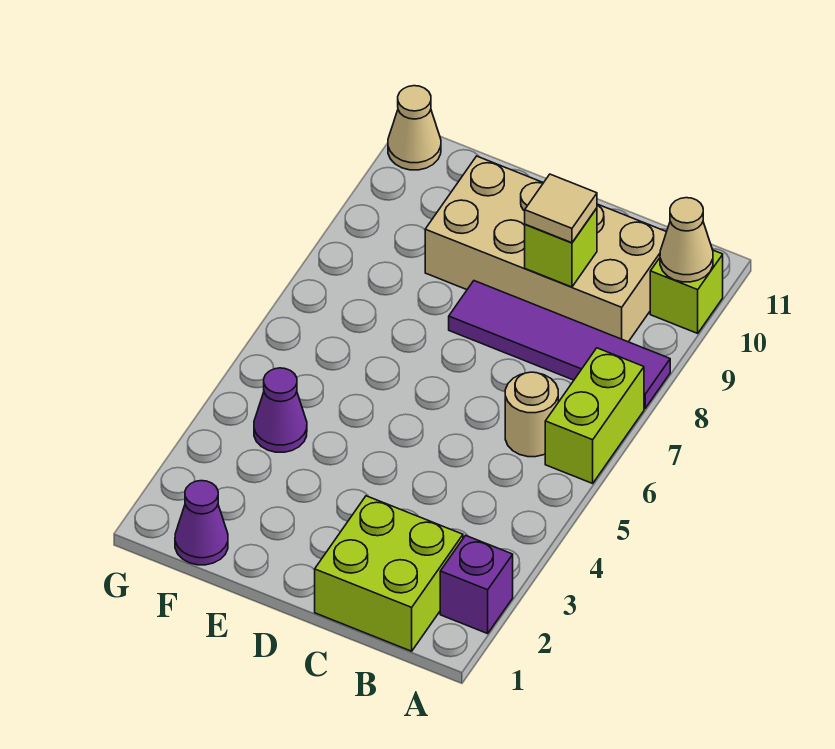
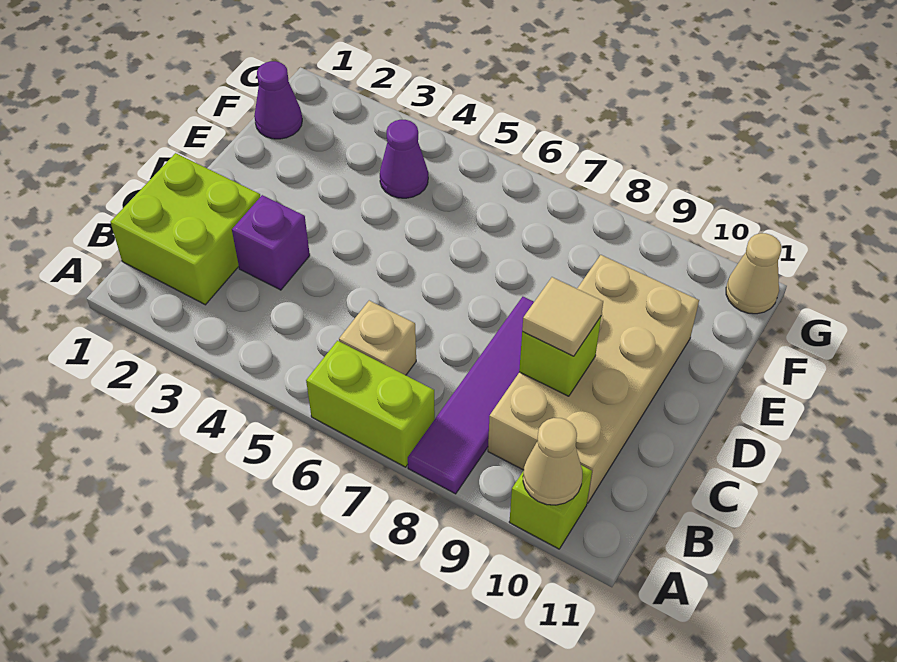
purple brick A2 level 1 -> purple brick C3 level 1
tan round brick B6 level 1 -> tan brick B6 level 1

